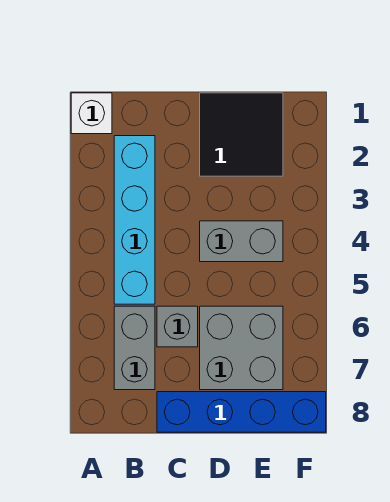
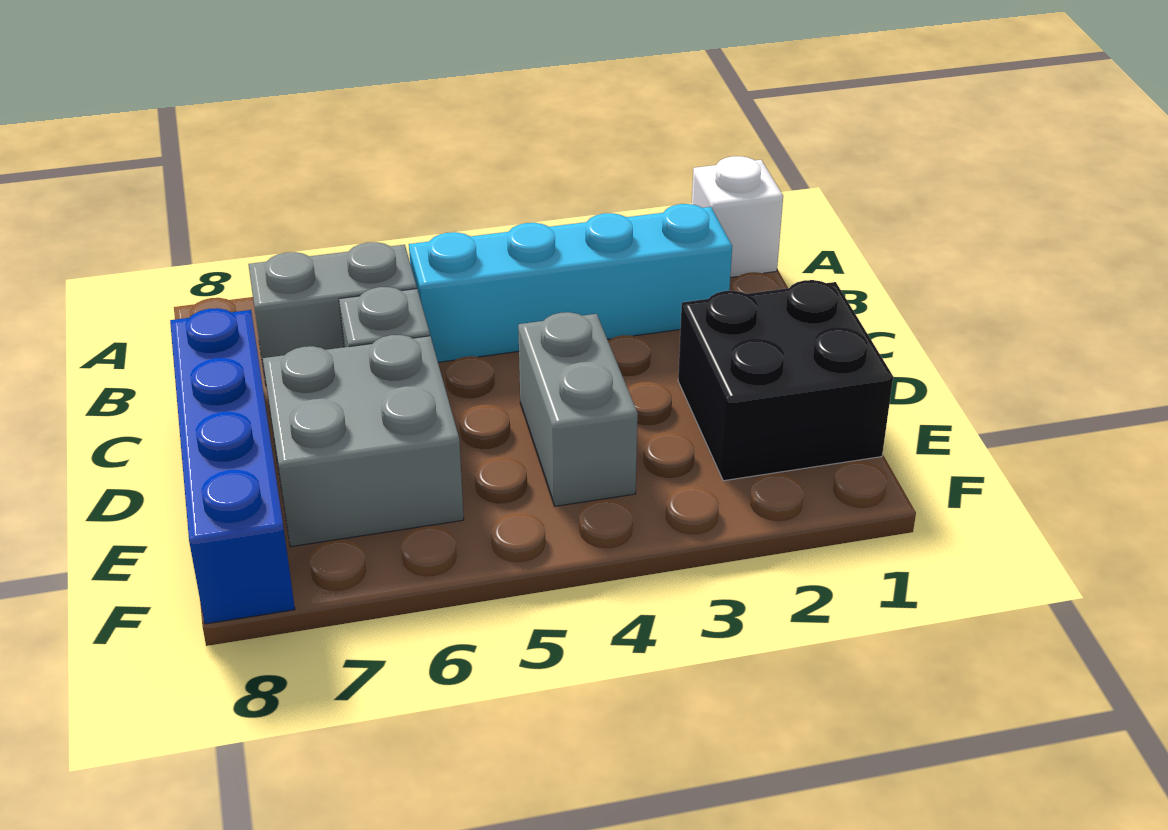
black tile D1:E2 level 1 -> black brick D1:E2 level 1

